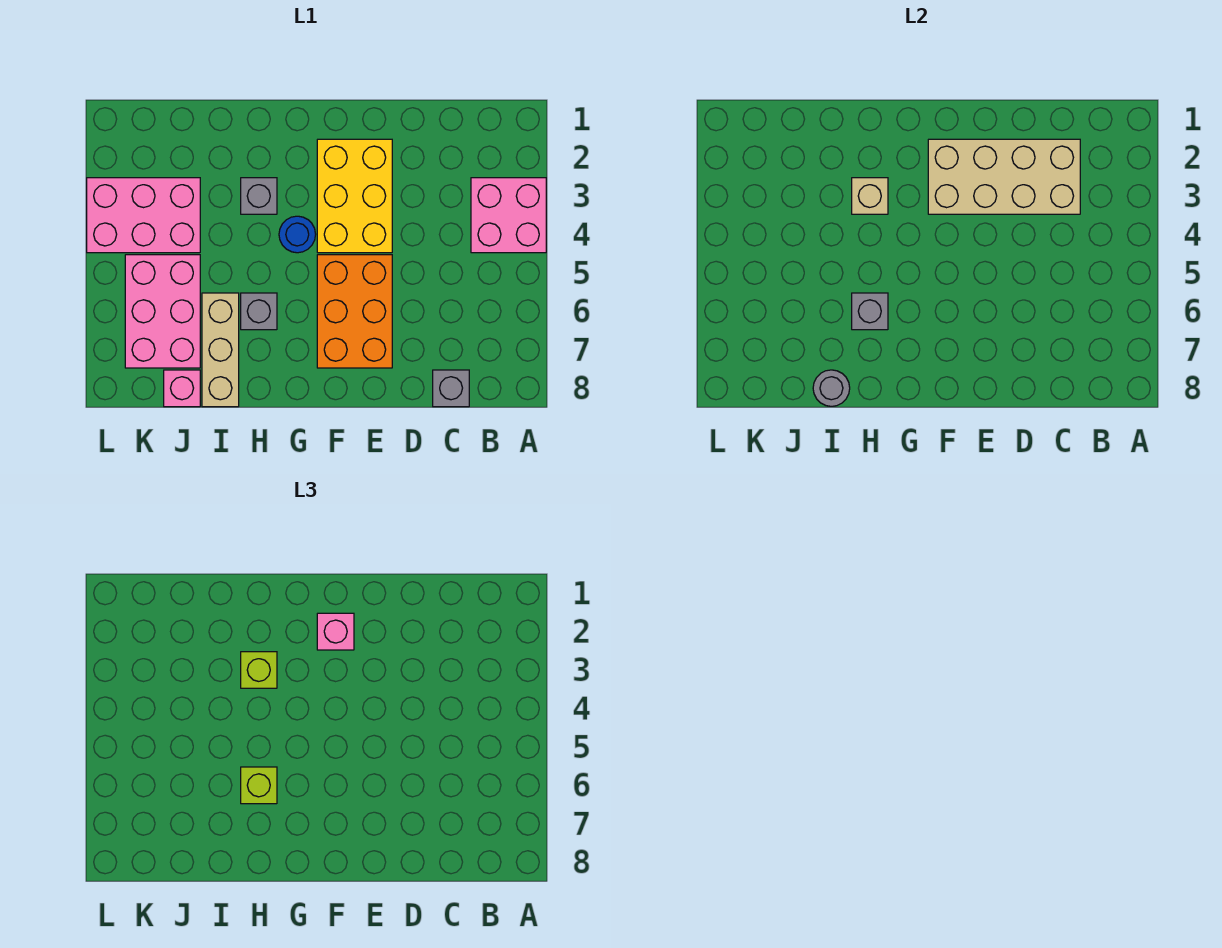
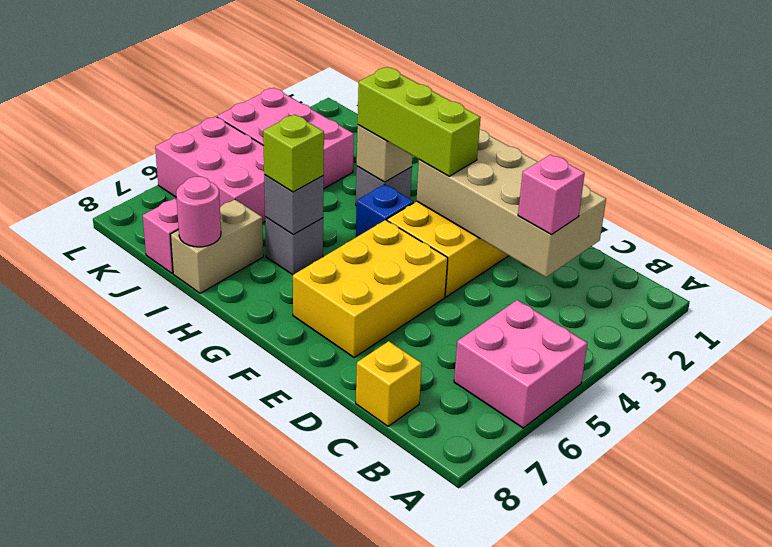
pink brick A3:B4 level 1 -> pink brick A5:B6 level 1
grey brick C8 level 1 -> yellow brick C8 level 1
orange brick E5:F7 level 1 -> yellow brick E5:F7 level 1
pink brick F2 level 3 -> pink brick C3 level 3
blue round brick G4 level 1 -> blue brick G4 level 1
lime brick H3 level 3 -> lime brick F3:H3 level 3
tan brick I6:I8 level 1 -> tan brick I7:I8 level 1
grey round brick I8 level 2 -> pink round brick I8 level 2
pink brick J5:K7 level 1 -> pink brick J5:L6 level 1

